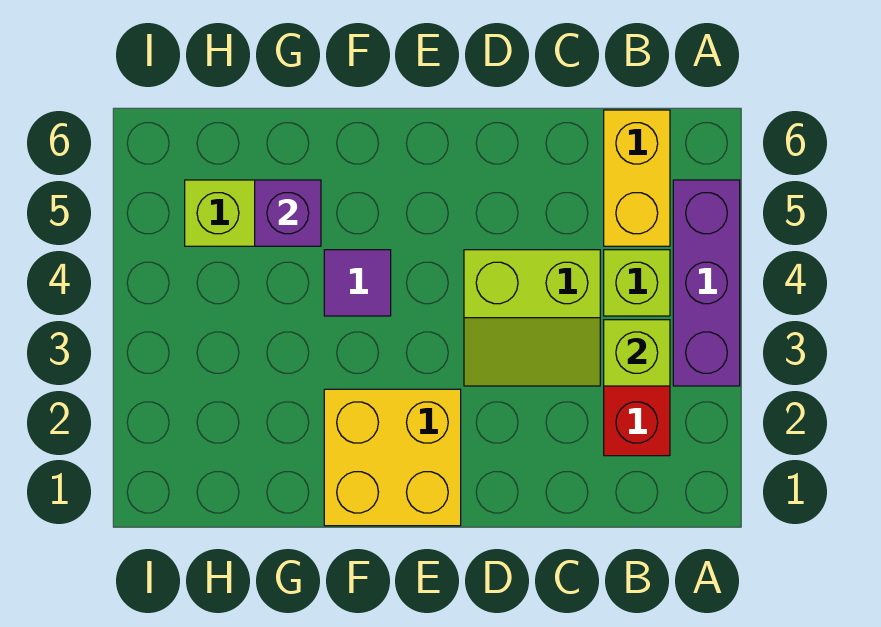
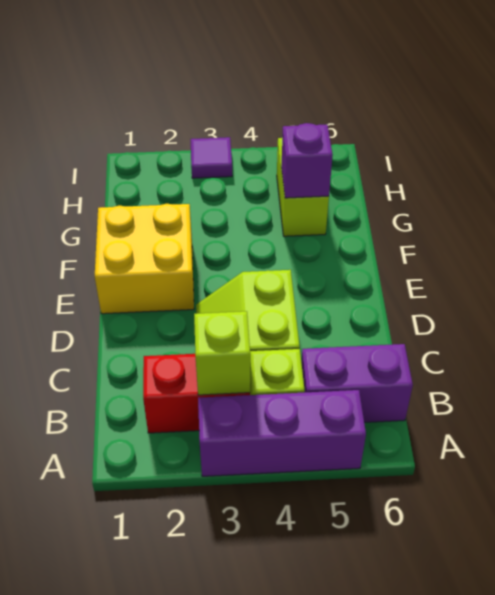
yellow brick B5:B6 level 1 -> purple brick B5:B6 level 1
purple tile F4 level 1 -> purple tile I3 level 1

